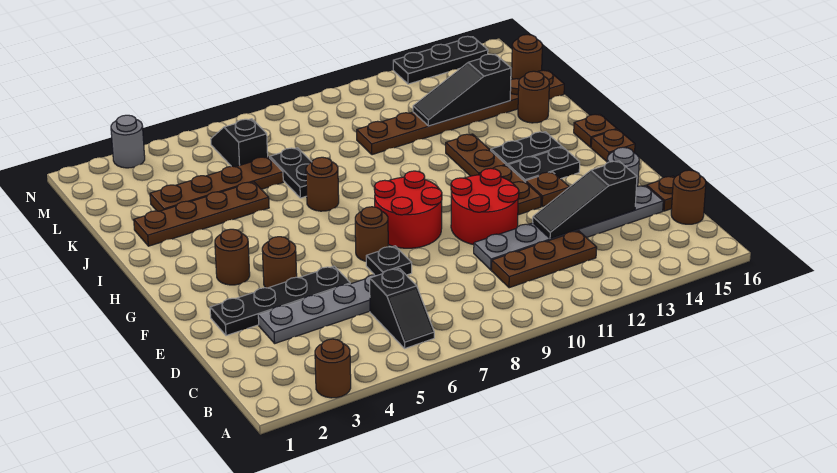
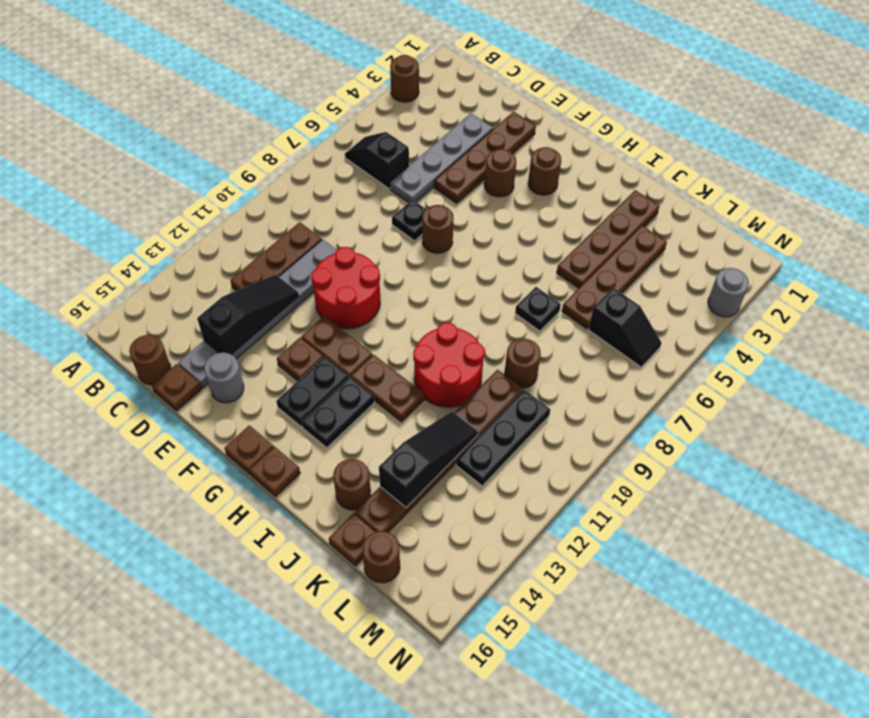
black plate E2:E5 level 1 -> brown plate E2:E5 level 1
red round brick F8:G9 level 1 -> red round brick I10:J11 level 1
brown round brick I7 level 1 -> brown round brick K9 level 1
black plate J7:K7 level 1 -> black plate J7 level 1
black plate N13:N15 level 1 -> black plate L10:L12 level 1

